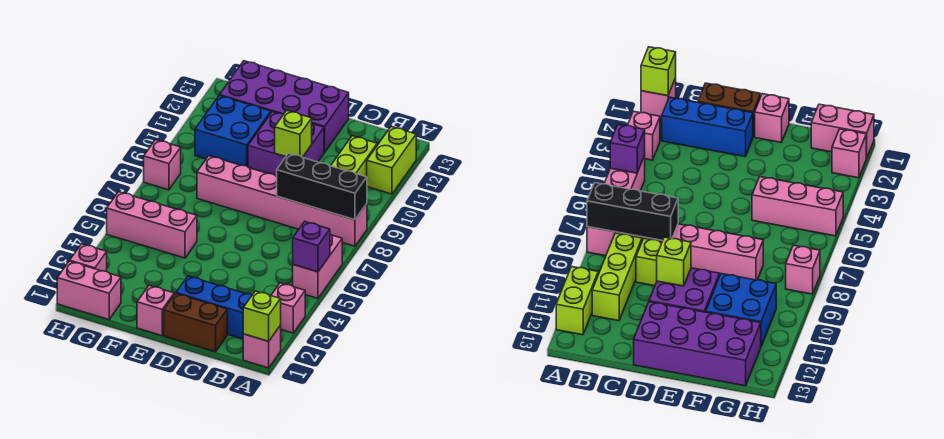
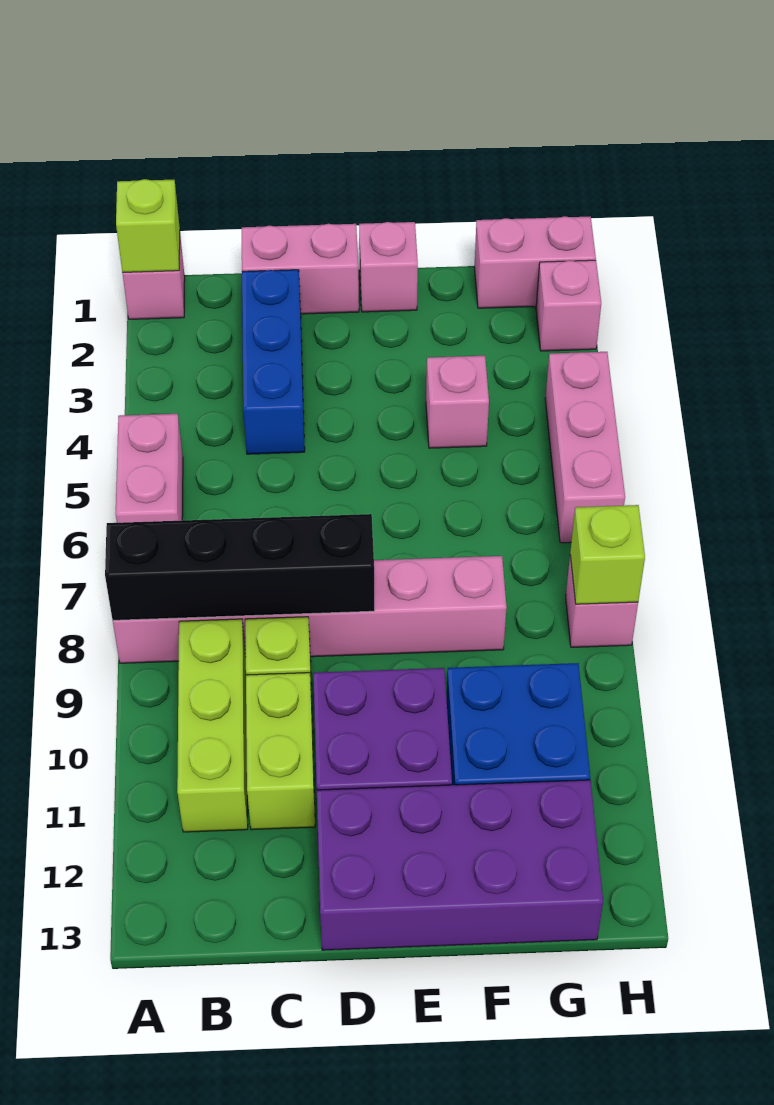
pink brick A3 level 1 -> pink brick F4 level 1
purple brick A5 level 2 -> none
black brick A8:C8 level 2 -> black brick A8:D8 level 2
lime brick A11:A12 level 1 -> lime brick C10:C11 level 1
blue brick B2:D2 level 1 -> blue brick C2:C4 level 1
brown brick C1:D1 level 1 -> pink brick C1:D1 level 1
lime brick D10 level 2 -> lime brick H8 level 2
pink brick F5:H5 level 1 -> pink brick H4:H6 level 1

